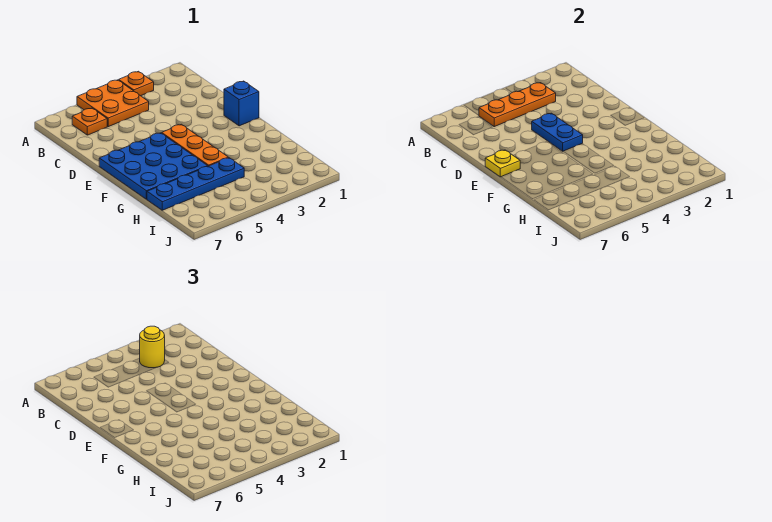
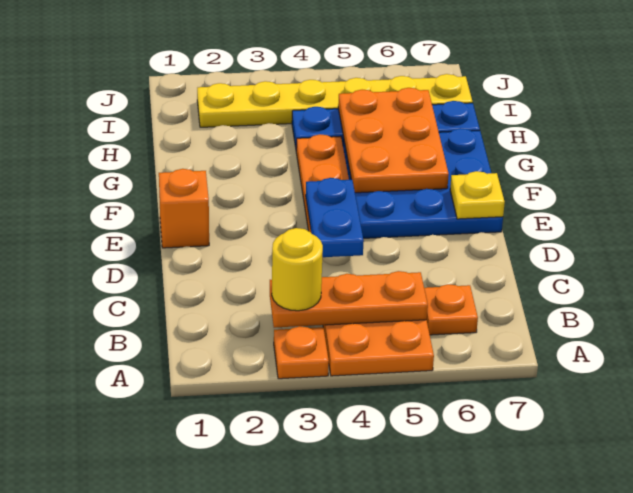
blue brick E1 level 1 -> orange brick E1 level 1
none -> orange plate F5:H6 level 2
none -> yellow plate I2:I7 level 1

